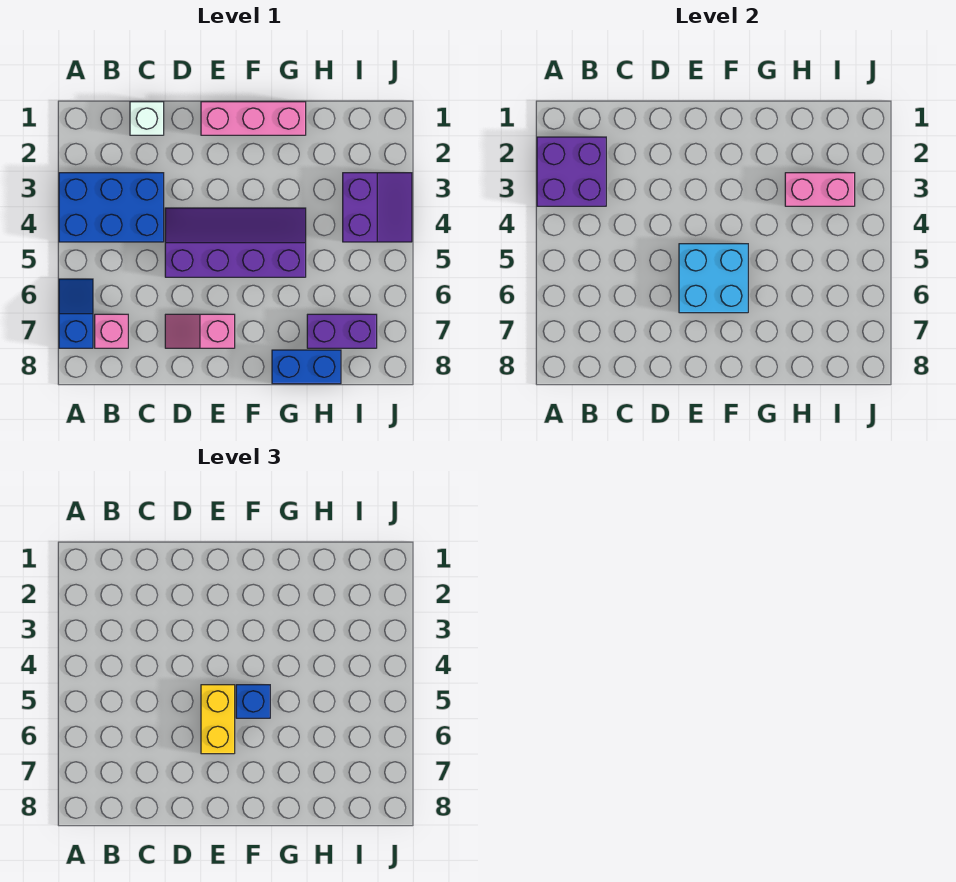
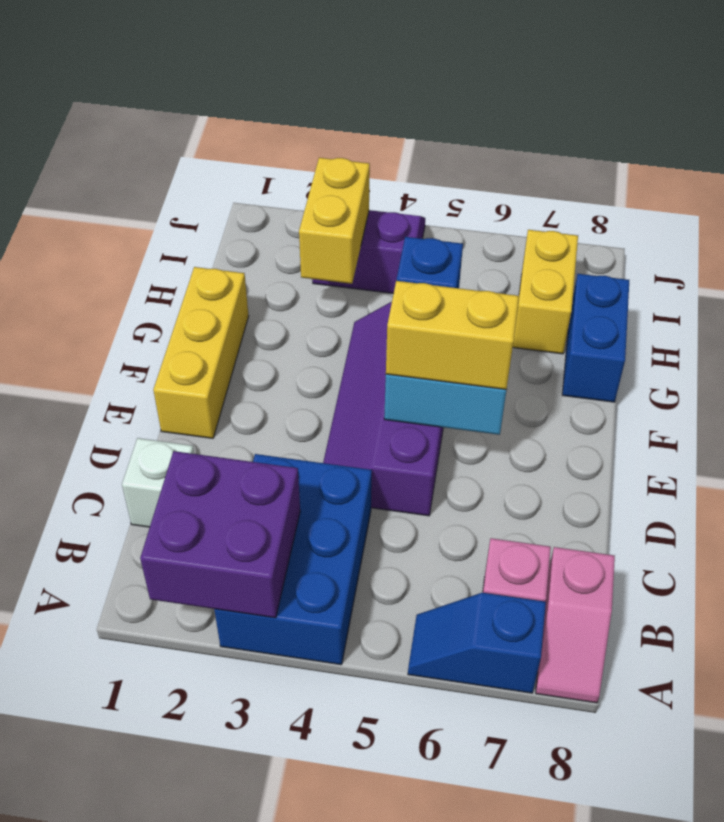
pink slope D7:E7 level 1 top E -> pink slope A8:B8 level 1 top B
pink brick E1:G1 level 1 -> yellow brick E1:G1 level 1
pink brick H3:I3 level 2 -> yellow brick H3:I3 level 2
purple brick H7:I7 level 1 -> yellow brick H7:I7 level 1

